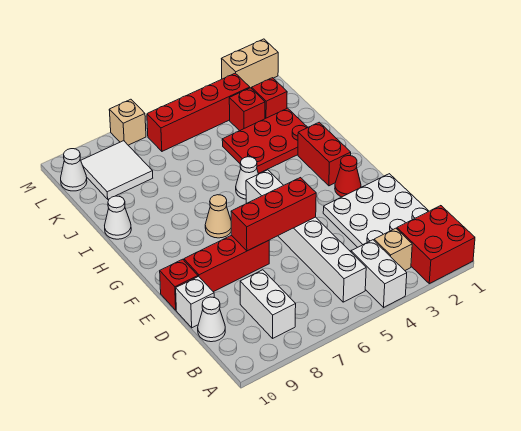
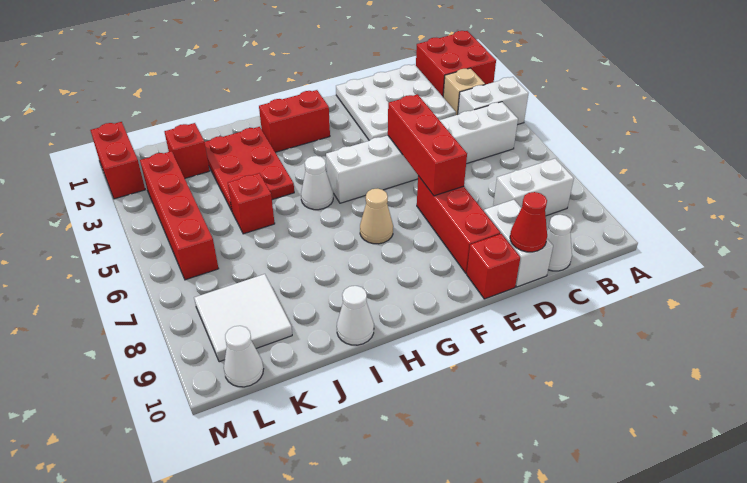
white brick D10 level 1 -> white brick D9:D10 level 1
red cone F2 level 1 -> red cone D10 level 2
red brick K3 level 1 -> red brick J5 level 1
tan brick M1:M2 level 1 -> red brick M1:M2 level 1
tan brick M7 level 1 -> none

